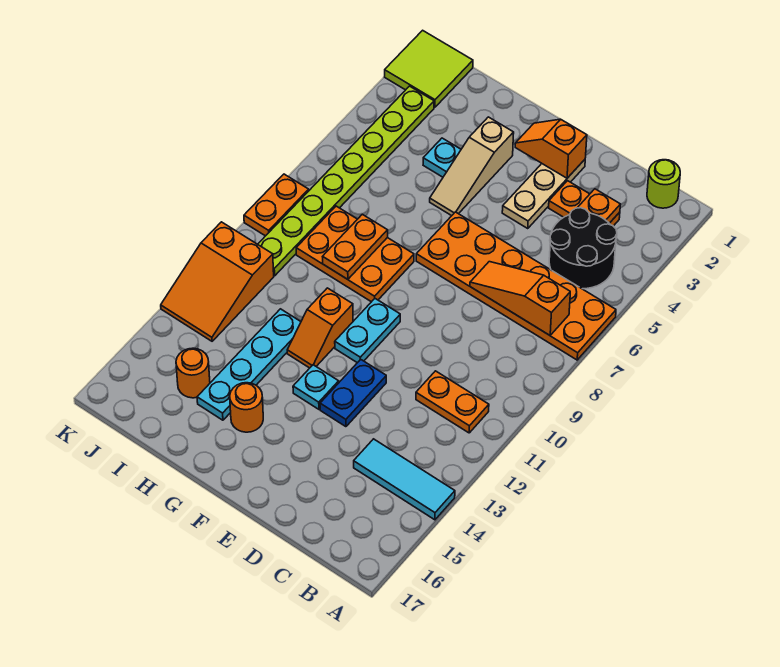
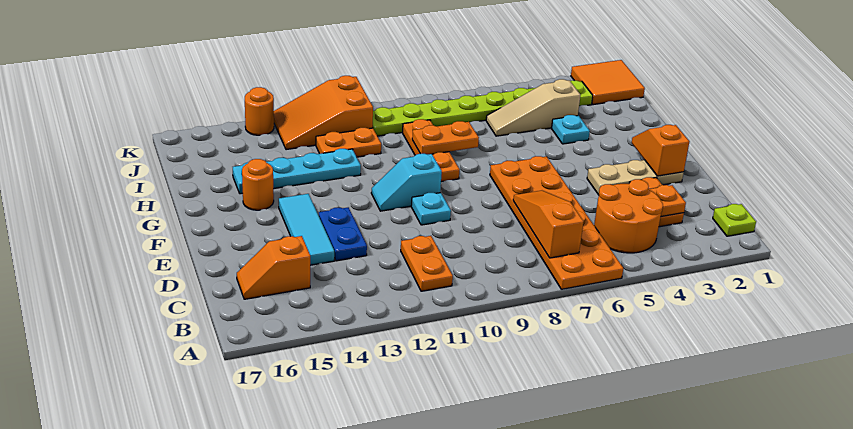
cyan tile A14:C14 level 1 -> cyan tile D14:F14 level 1
lime round brick B1 level 1 -> lime plate B1 level 1
black round brick B4:C5 level 1 -> orange round brick B4:C5 level 1
blue plate E12:E13 level 1 -> blue plate D13:E13 level 1
cyan plate F10:F11 level 1 -> cyan slope F10:F11 level 1 top 10
cyan plate F13 level 1 -> cyan plate E10 level 1
tan slope G3:G5 level 1 top 3 -> tan slope I4:I6 level 1 top 4
orange plate G8:I9 level 1 -> orange plate G9:I9 level 1
orange slope G11:G12 level 1 top 11 -> orange slope C15:C16 level 1 top 15
orange round brick I15 level 1 -> orange round brick K14 level 1
lime tile J1:K2 level 1 -> orange tile J1:K2 level 1
orange plate K8:K9 level 1 -> orange plate I11:I12 level 1

